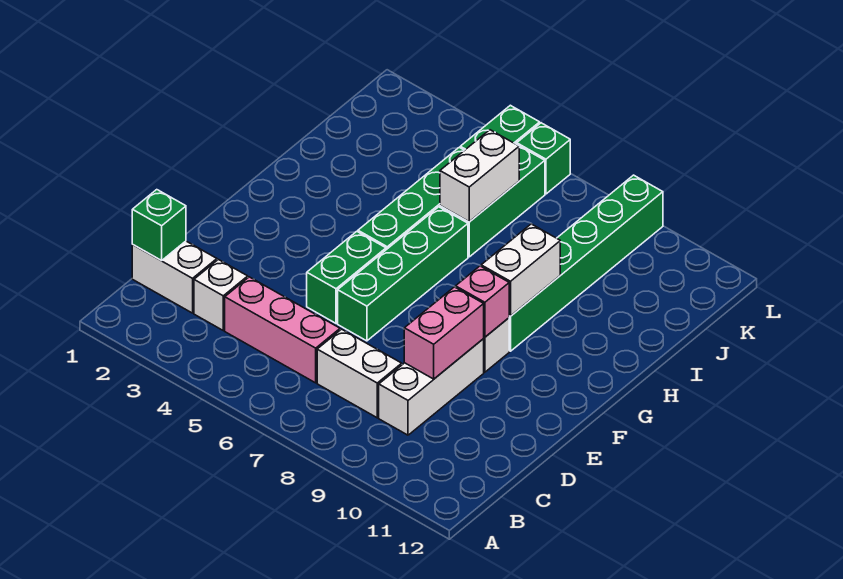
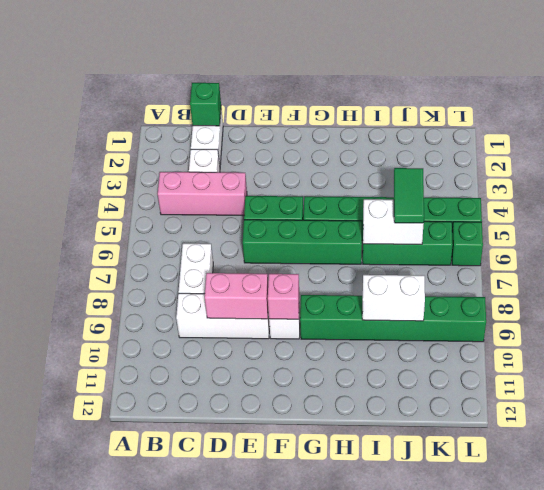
pink brick C4:C6 level 1 -> pink brick B4:D4 level 1
white brick G9:H9 level 2 -> white brick I9:J9 level 2
none -> green tile J5:J6 level 3

